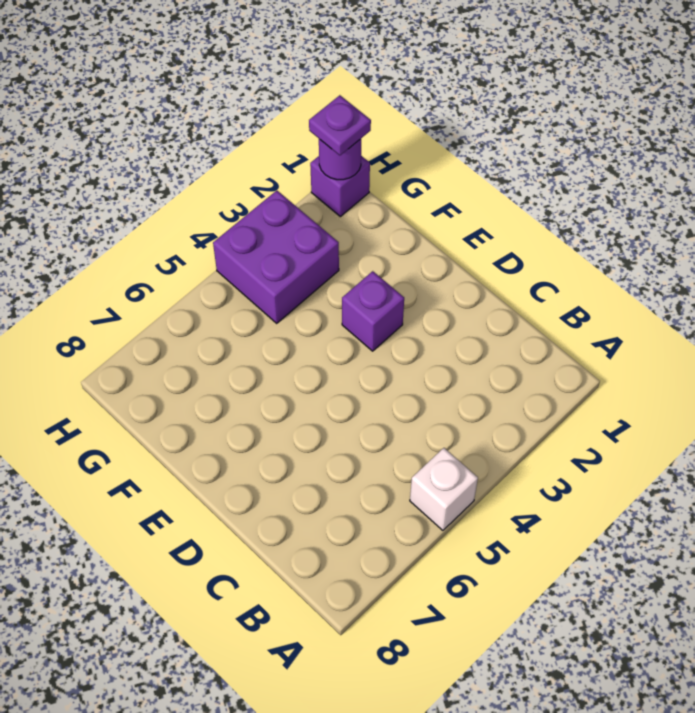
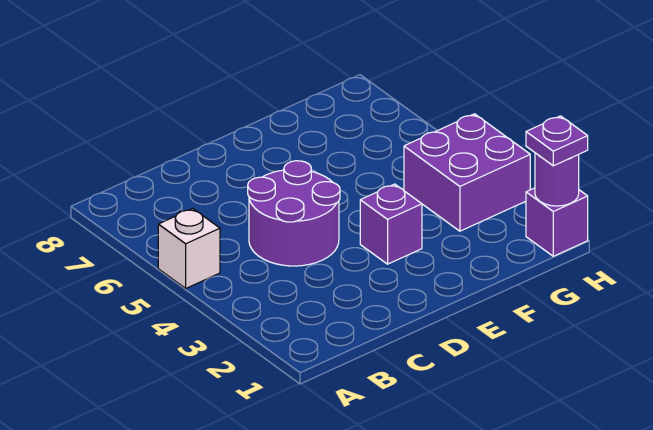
none -> purple round brick C4:D5 level 1

